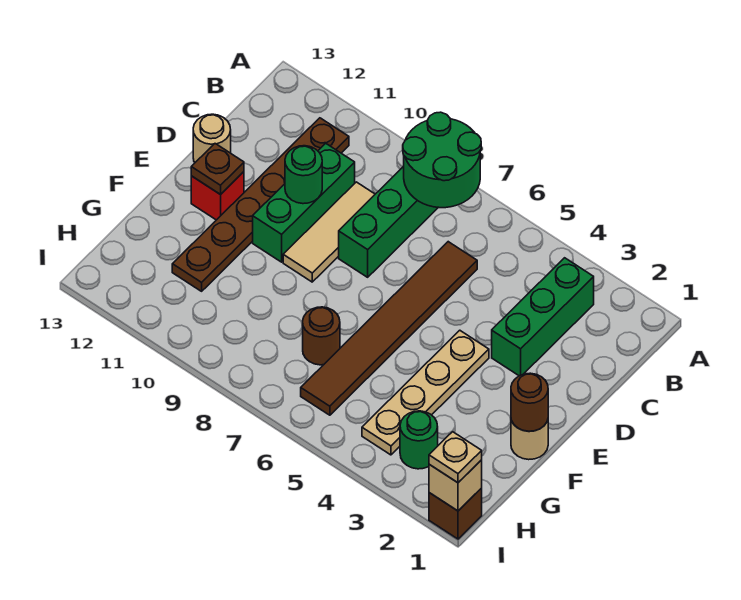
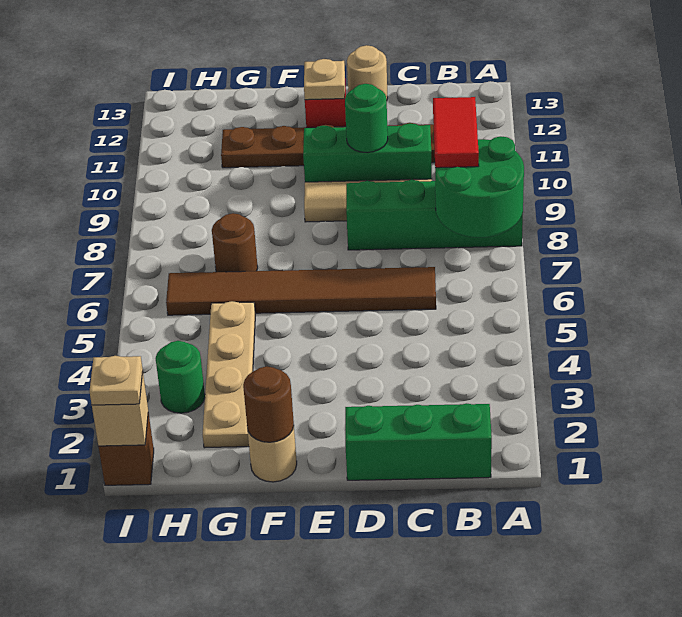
green brick B3:D3 level 1 -> green brick B1:D1 level 1
none -> red tile B8:B9 level 3
tan plate E4:H4 level 1 -> tan plate G2:G5 level 1
brown plate E12 level 2 -> tan plate E12 level 2

